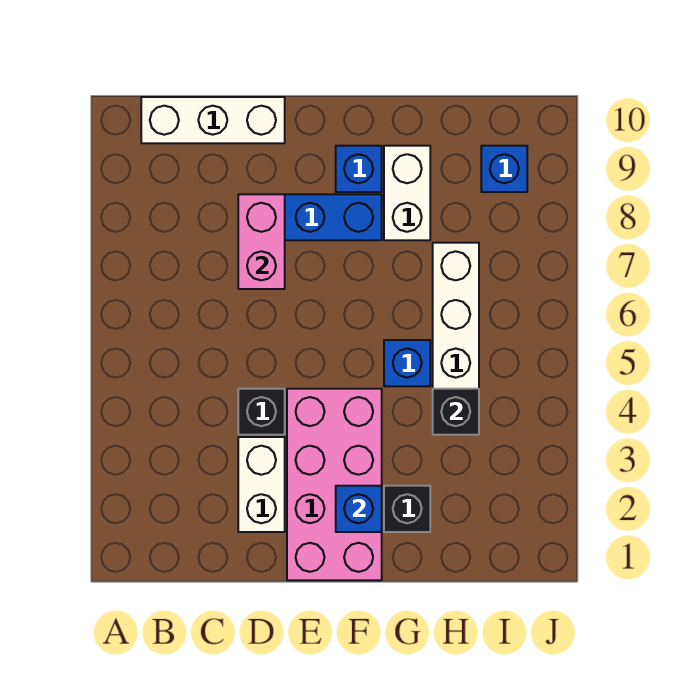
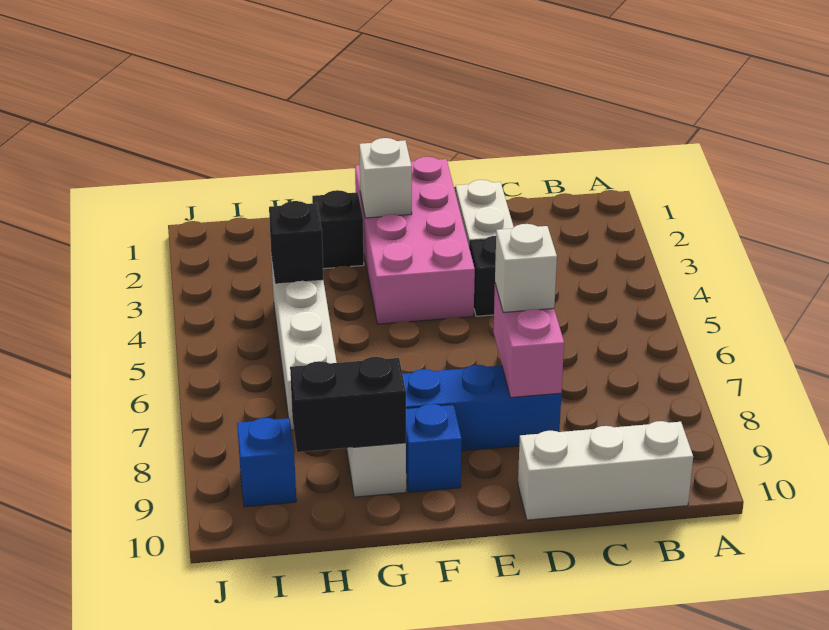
none -> white brick D7 level 3
blue brick F2 level 2 -> white brick F2 level 2
blue brick G5 level 1 -> none
none -> black brick G9:H9 level 2

